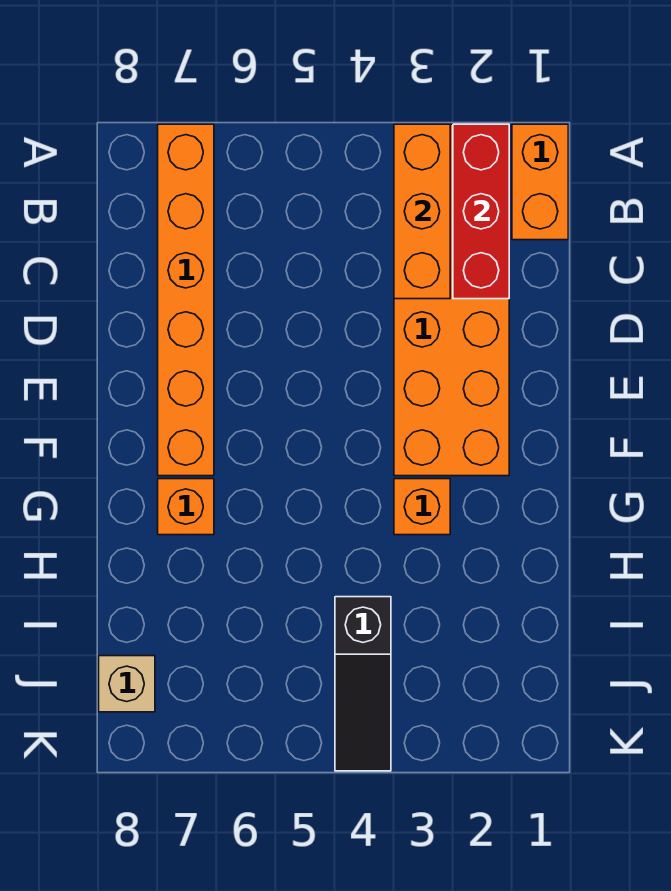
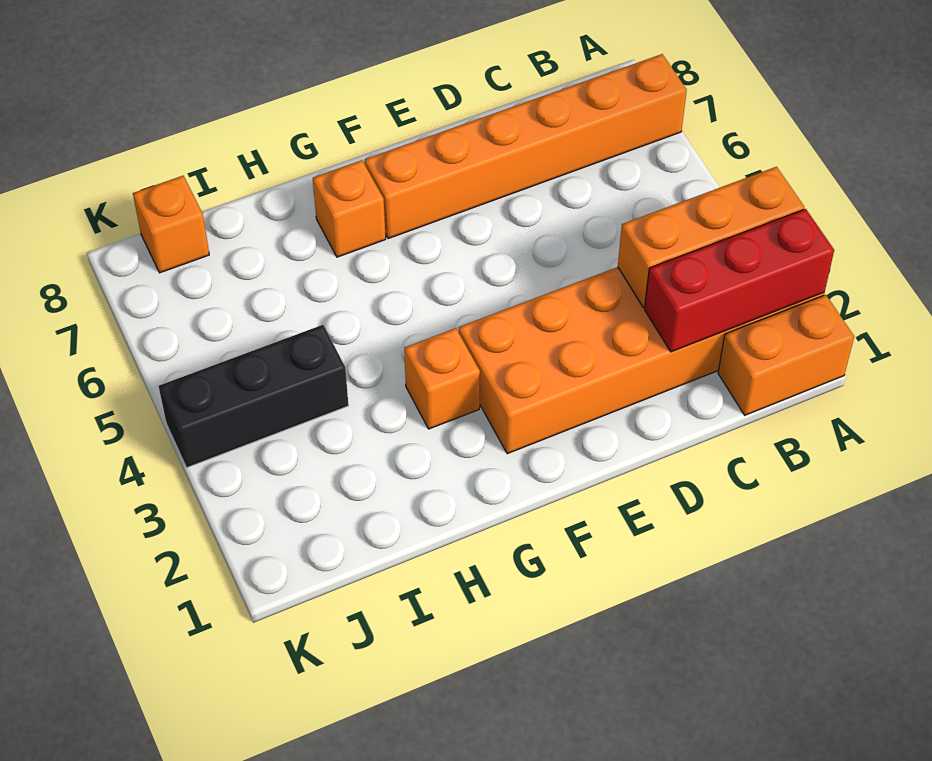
black slope I4:K4 level 1 top I -> black brick I4:K4 level 1
tan brick J8 level 1 -> orange brick J8 level 1

